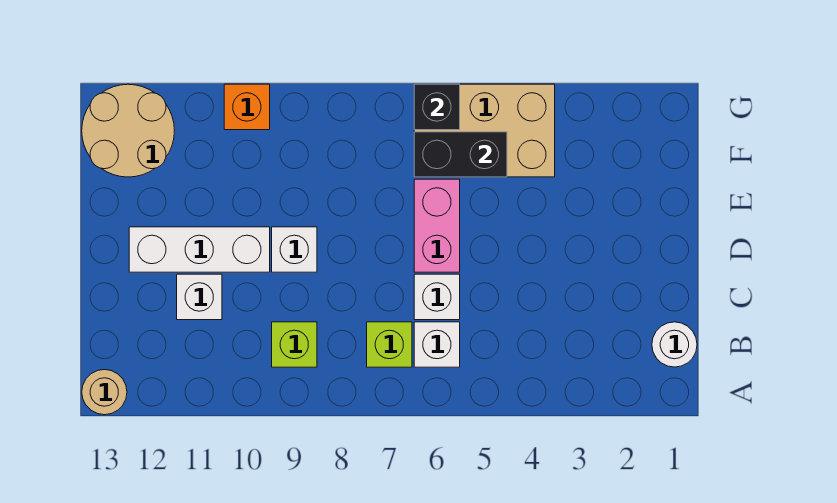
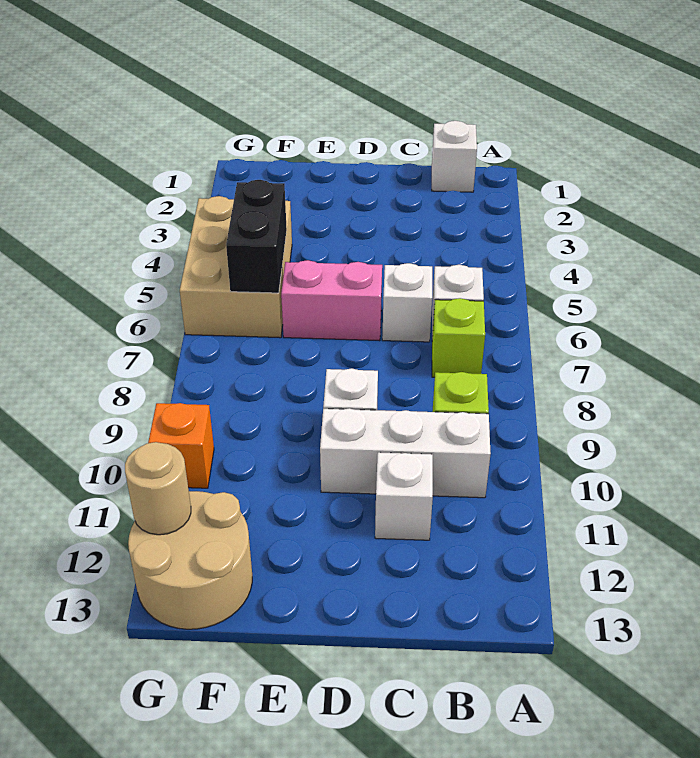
tan round brick A13 level 1 -> tan round brick G12 level 2
white round brick B1 level 1 -> white brick B1 level 1
white brick D10:D12 level 1 -> white brick B10:D10 level 1
black brick G6 level 2 -> none

